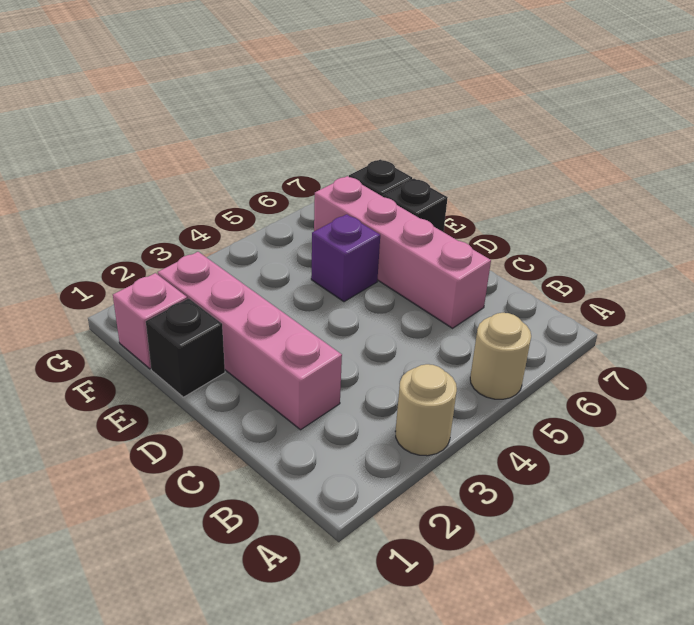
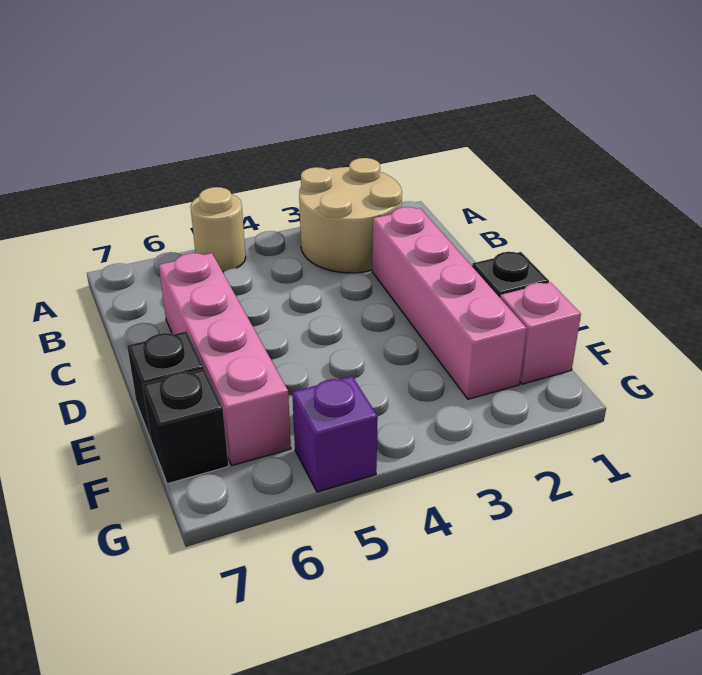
tan round brick A3 level 1 -> tan round brick A2:B3 level 1
purple brick E5 level 1 -> purple brick G5 level 1

